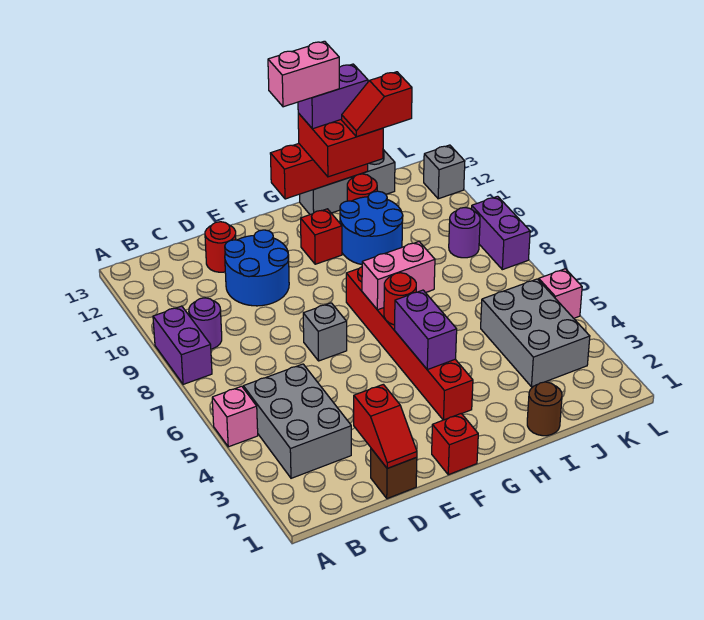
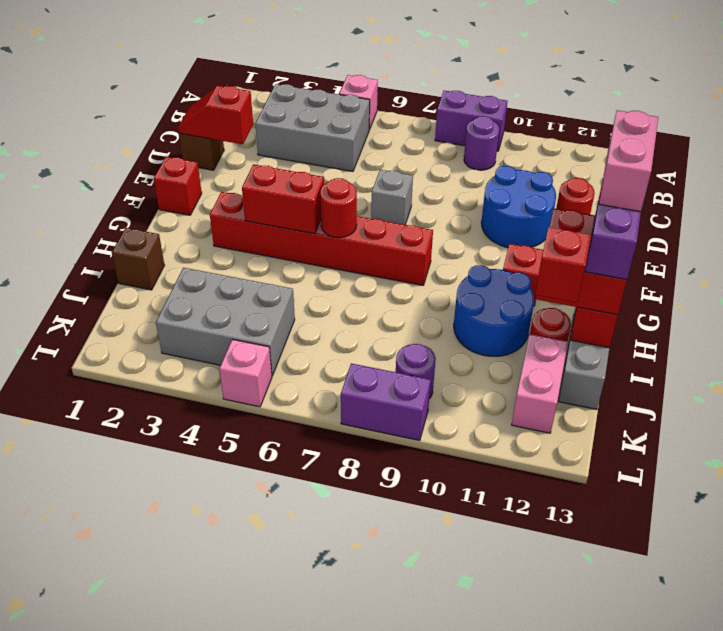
purple brick G4:G5 level 2 -> red brick G4:G5 level 2
pink brick G7:H7 level 2 -> pink brick J12:K12 level 1
brown round brick I1 level 1 -> brown brick I1 level 1
grey brick L12 level 1 -> none

